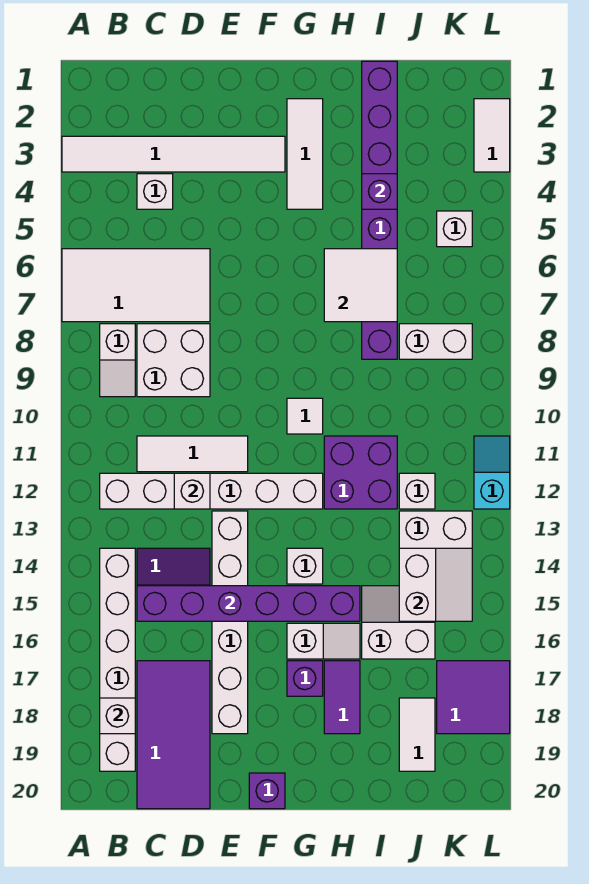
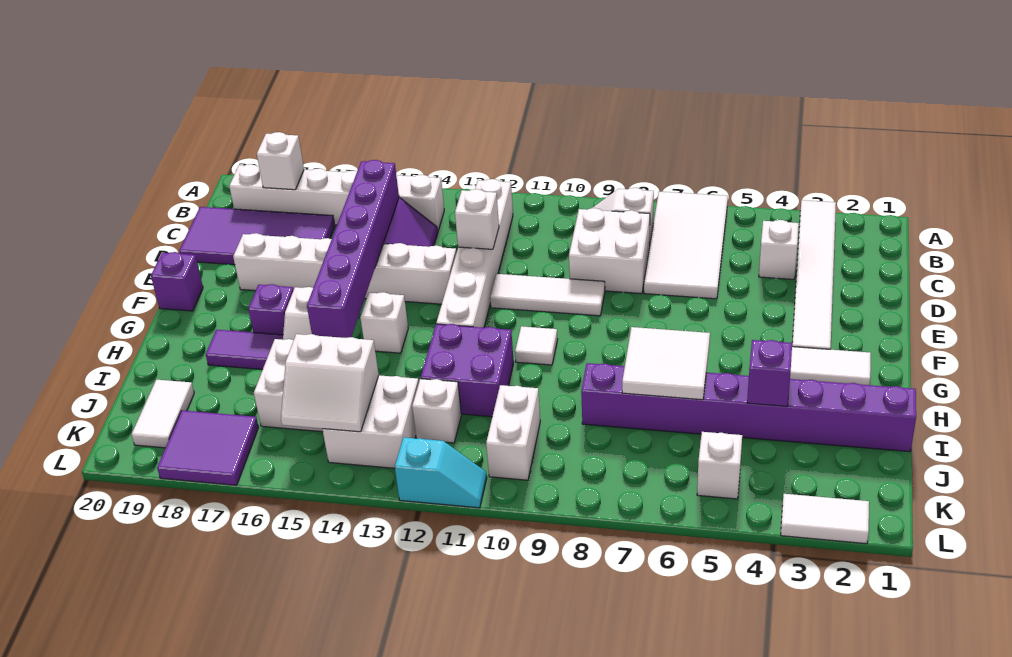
white tile C11:E11 level 1 -> white tile E9:E11 level 1
white brick J8:K8 level 1 -> white brick J10:K10 level 1
white tile J18:J19 level 1 -> white tile J19:K19 level 1

